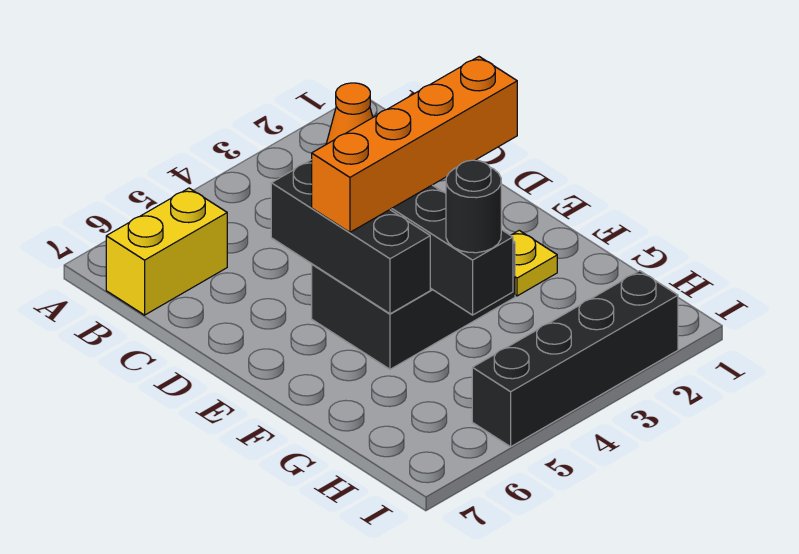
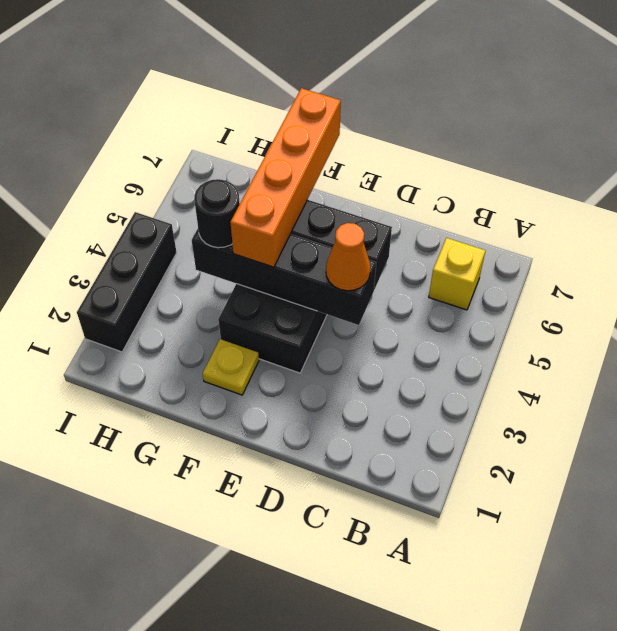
yellow brick B6:B7 level 1 -> yellow brick B6 level 1
orange brick E2:E5 level 3 -> orange brick F4:F7 level 3
black brick I2:I5 level 1 -> black brick I2:I4 level 1

